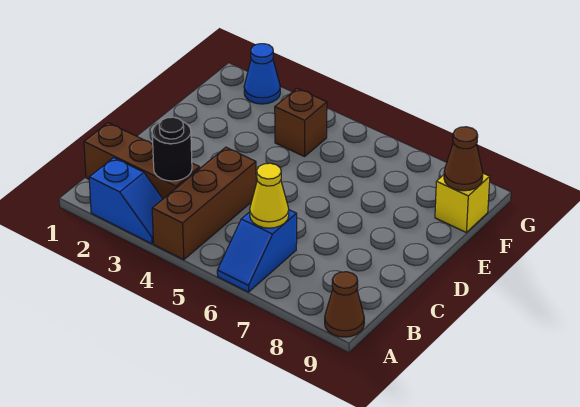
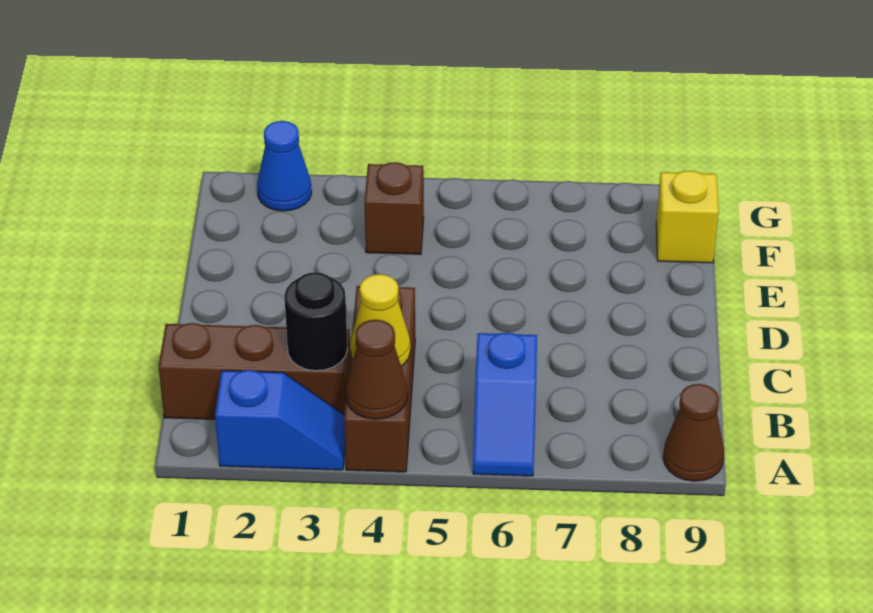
yellow cone B6 level 2 -> yellow cone B4 level 2
brown cone F9 level 2 -> brown cone A4 level 2

